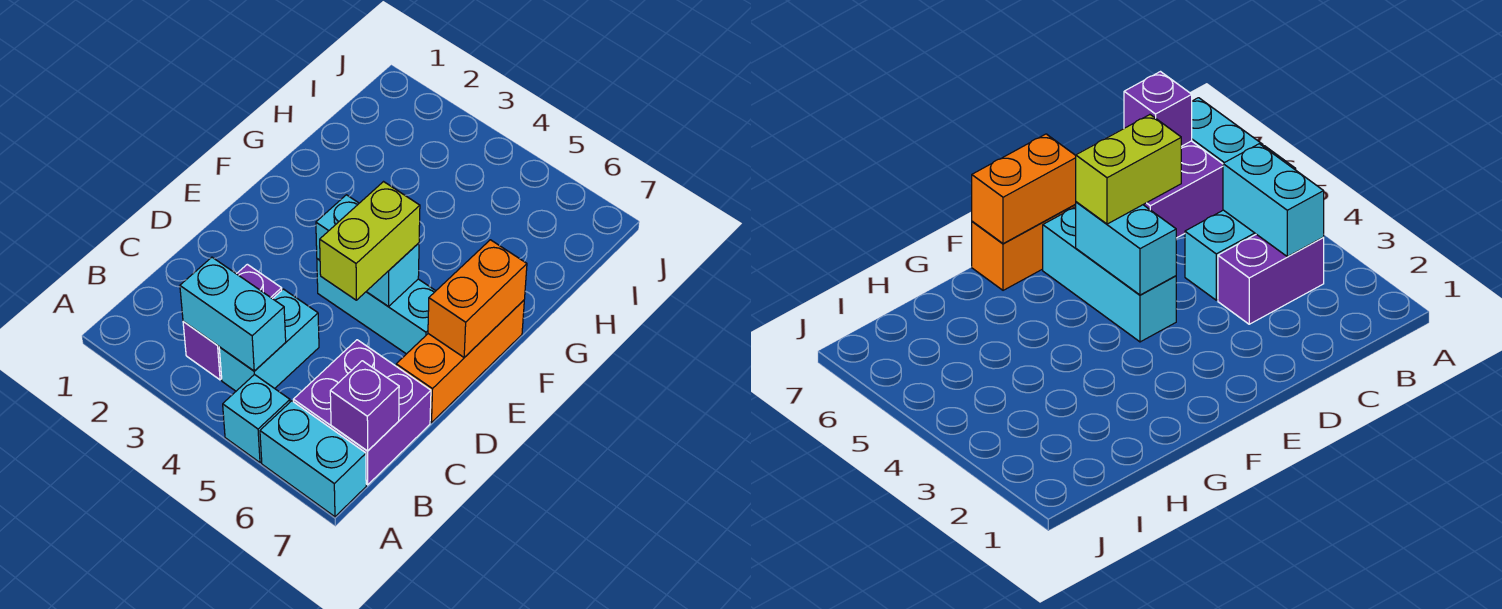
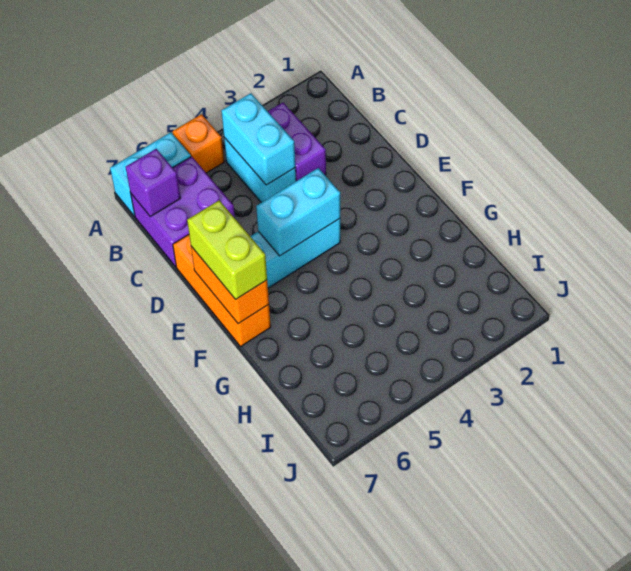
cyan brick A5 level 1 -> orange brick A5 level 1
cyan brick B3:B4 level 2 -> cyan brick B4:C4 level 2
lime brick D5:E5 level 3 -> lime brick E7:F7 level 3

